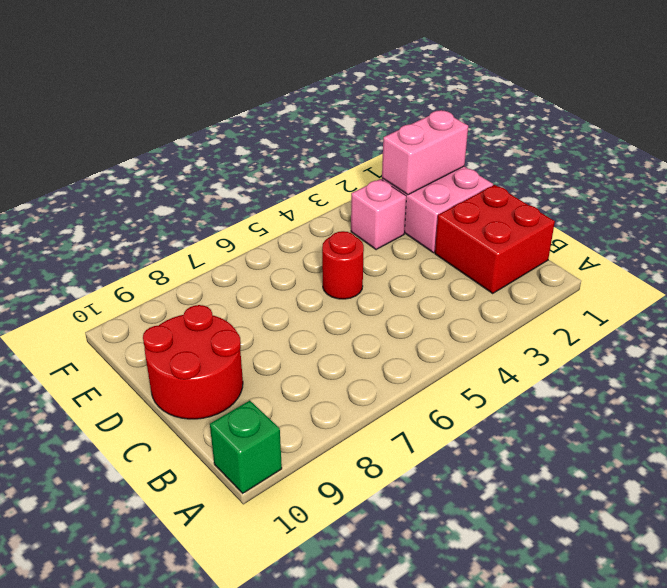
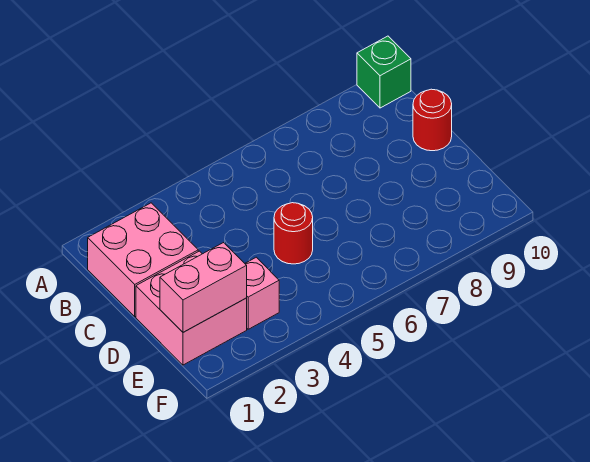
red brick B1:C2 level 1 -> pink brick B1:C2 level 1
red round brick C9:D10 level 1 -> red round brick C10 level 1

